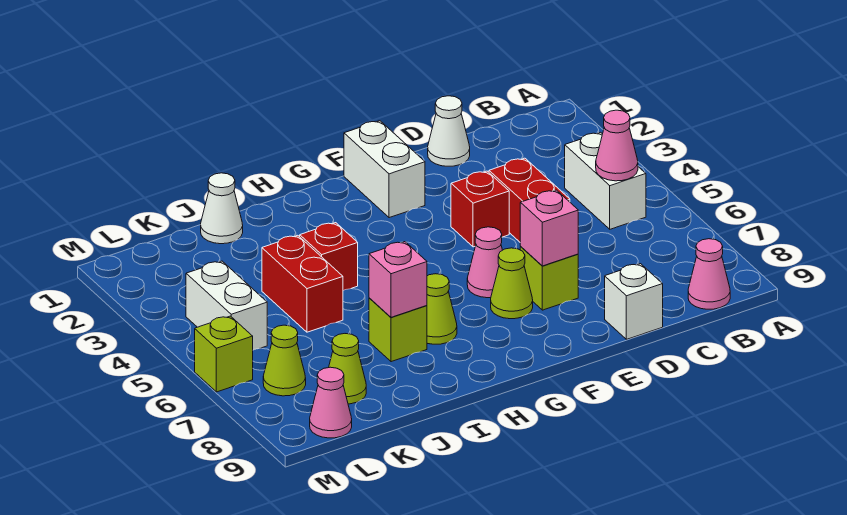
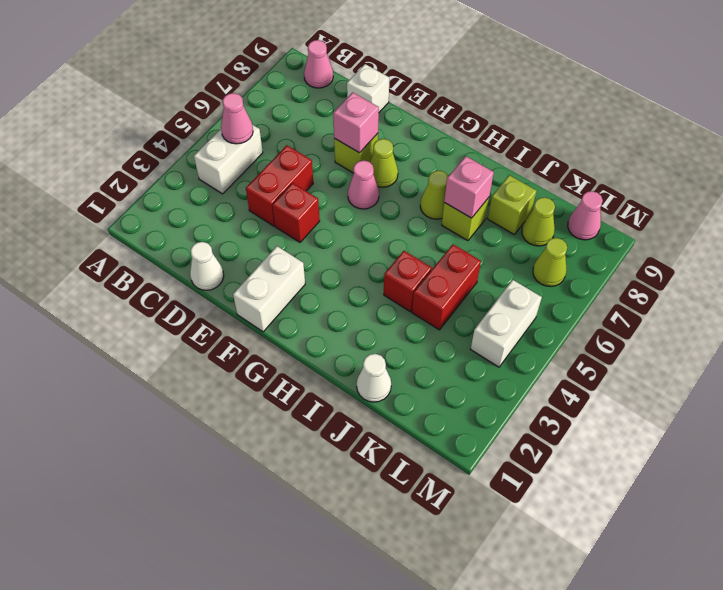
lime brick M6 level 1 -> lime brick J8 level 1

